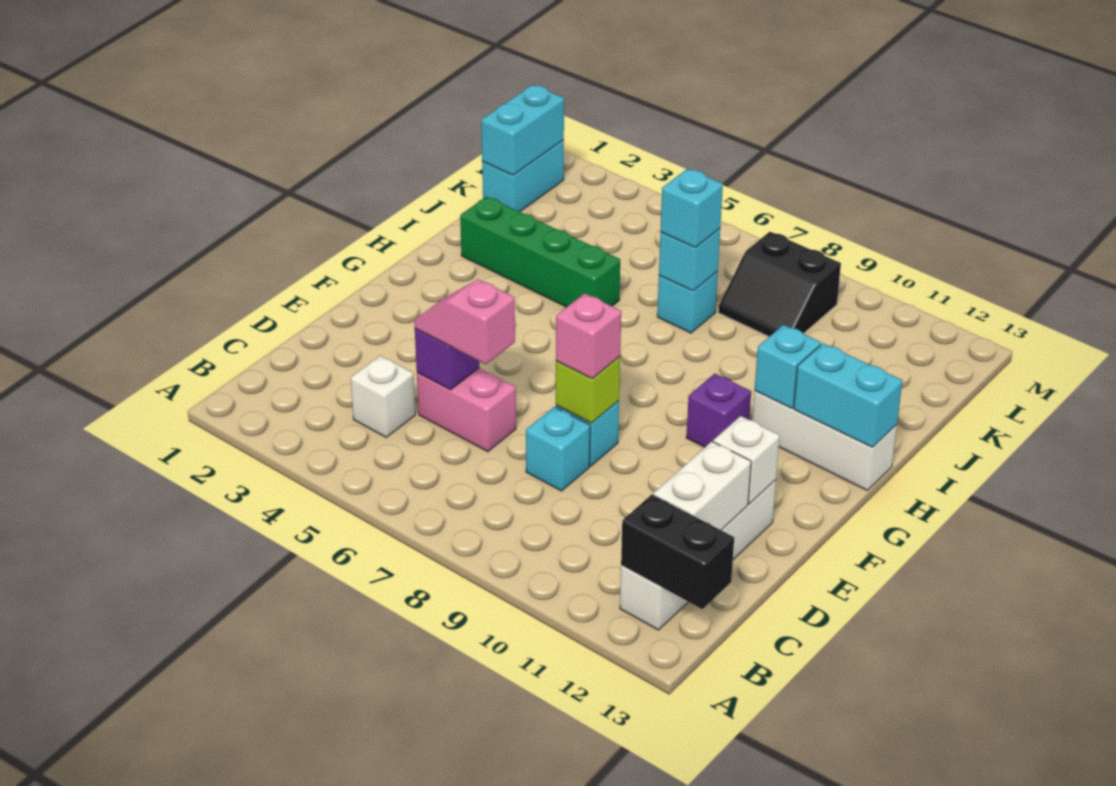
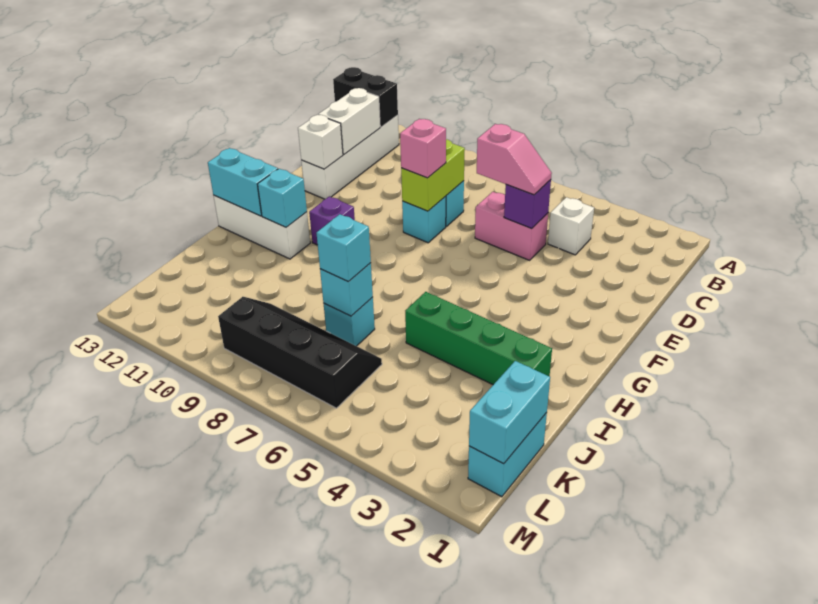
lime brick E8 level 2 -> lime brick D8:E8 level 2
black slope K8:L9 level 1 top L -> black slope K6:L9 level 1 top L

